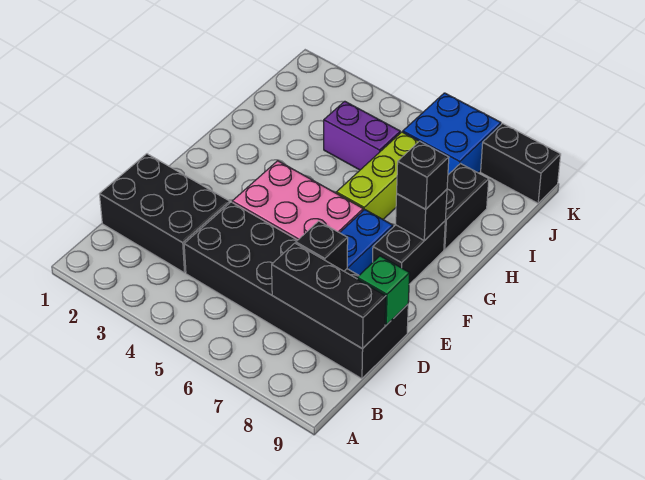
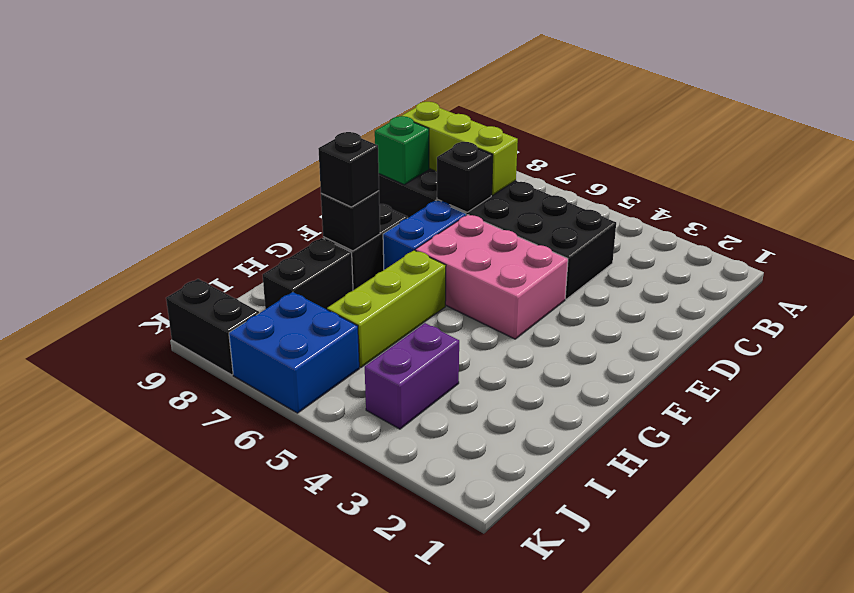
black brick C1:D3 level 1 -> none
black brick C7:C9 level 2 -> lime brick C7:C9 level 2
purple brick I4:I5 level 1 -> purple brick I4:J4 level 1

